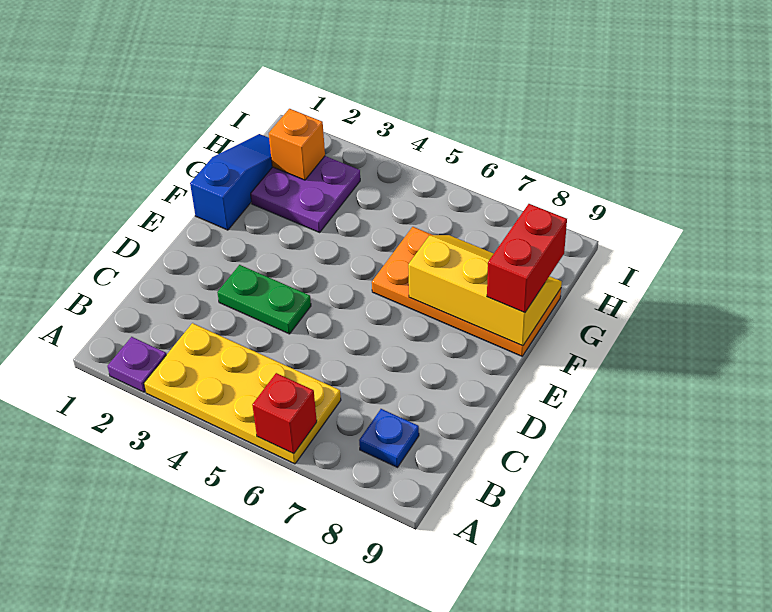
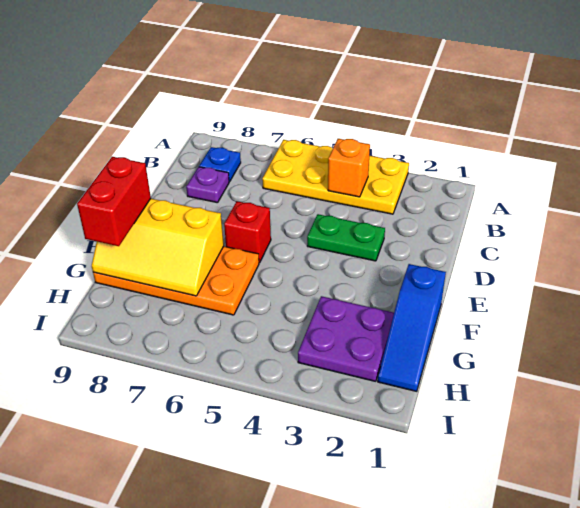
purple plate A2 level 1 -> purple plate C8 level 1
red brick A6 level 2 -> red brick E6 level 1
orange brick H2 level 2 -> orange brick B4 level 2

